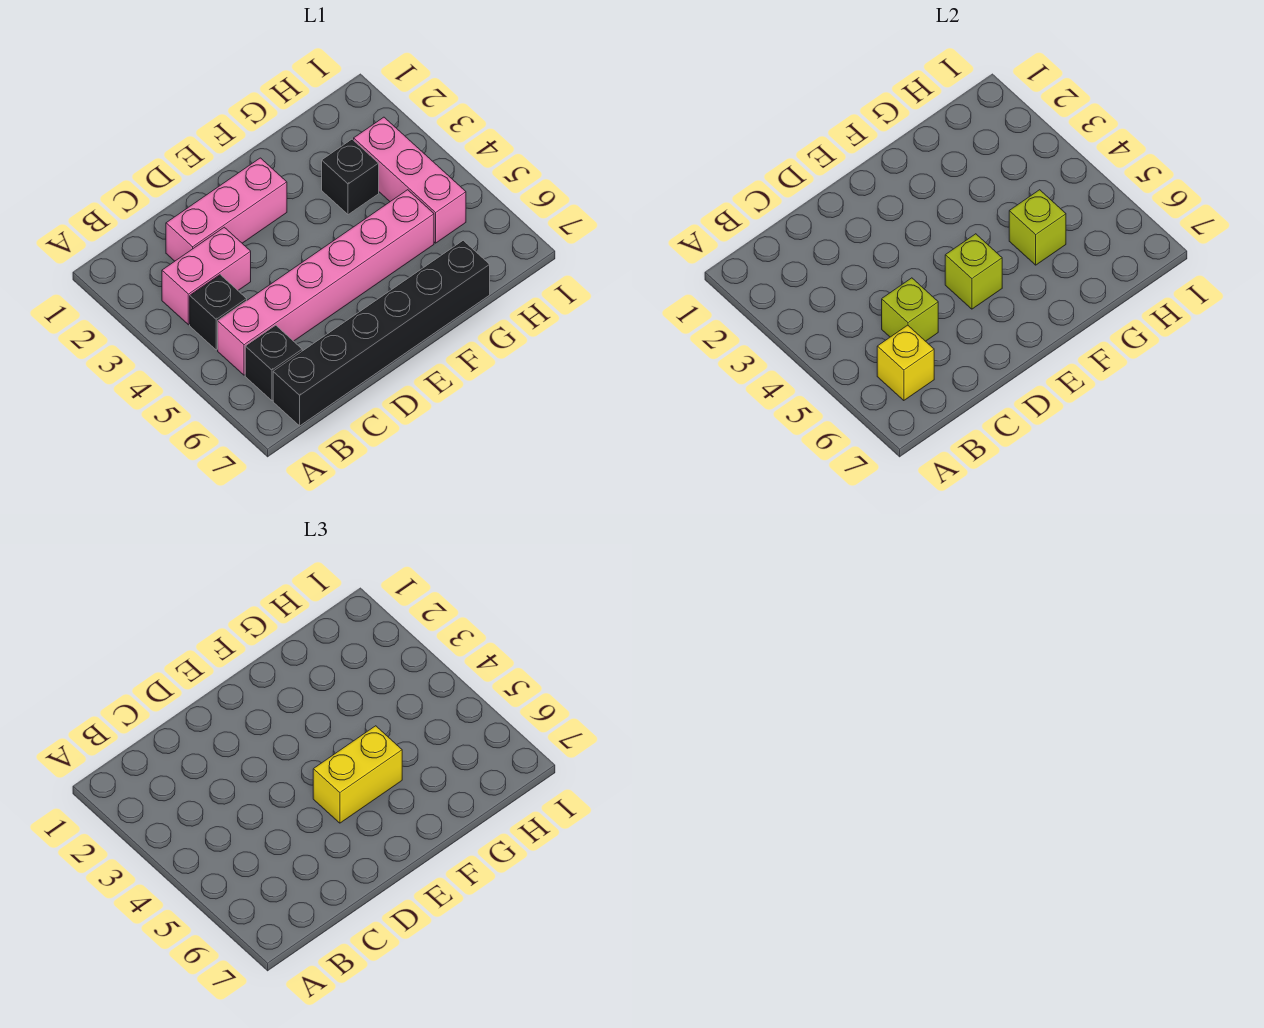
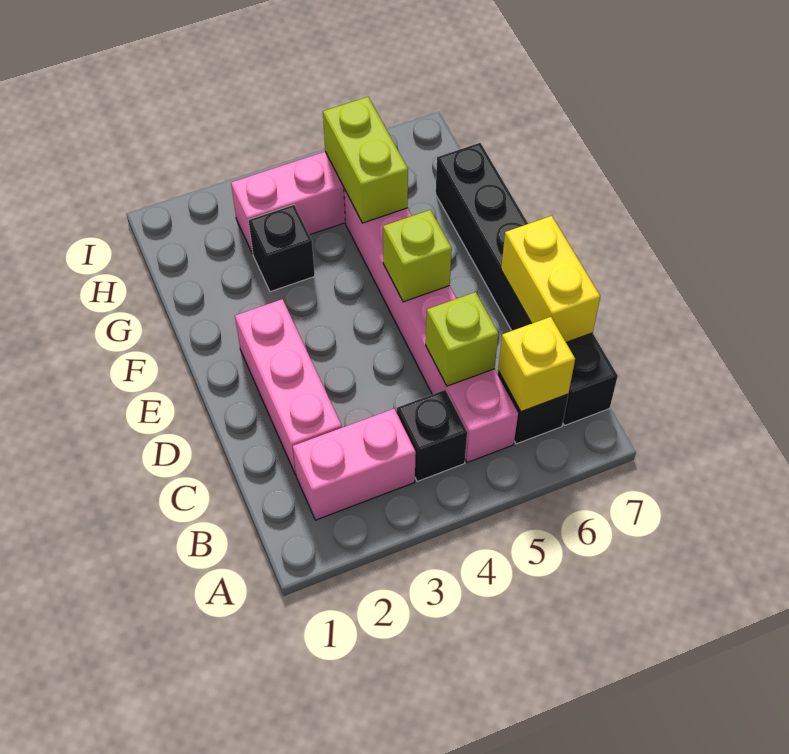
pink brick B3:C3 level 1 -> pink brick B2:B3 level 1
yellow brick E5:F5 level 3 -> yellow brick C7:D7 level 2
lime brick G5 level 2 -> lime brick G5:H5 level 2

